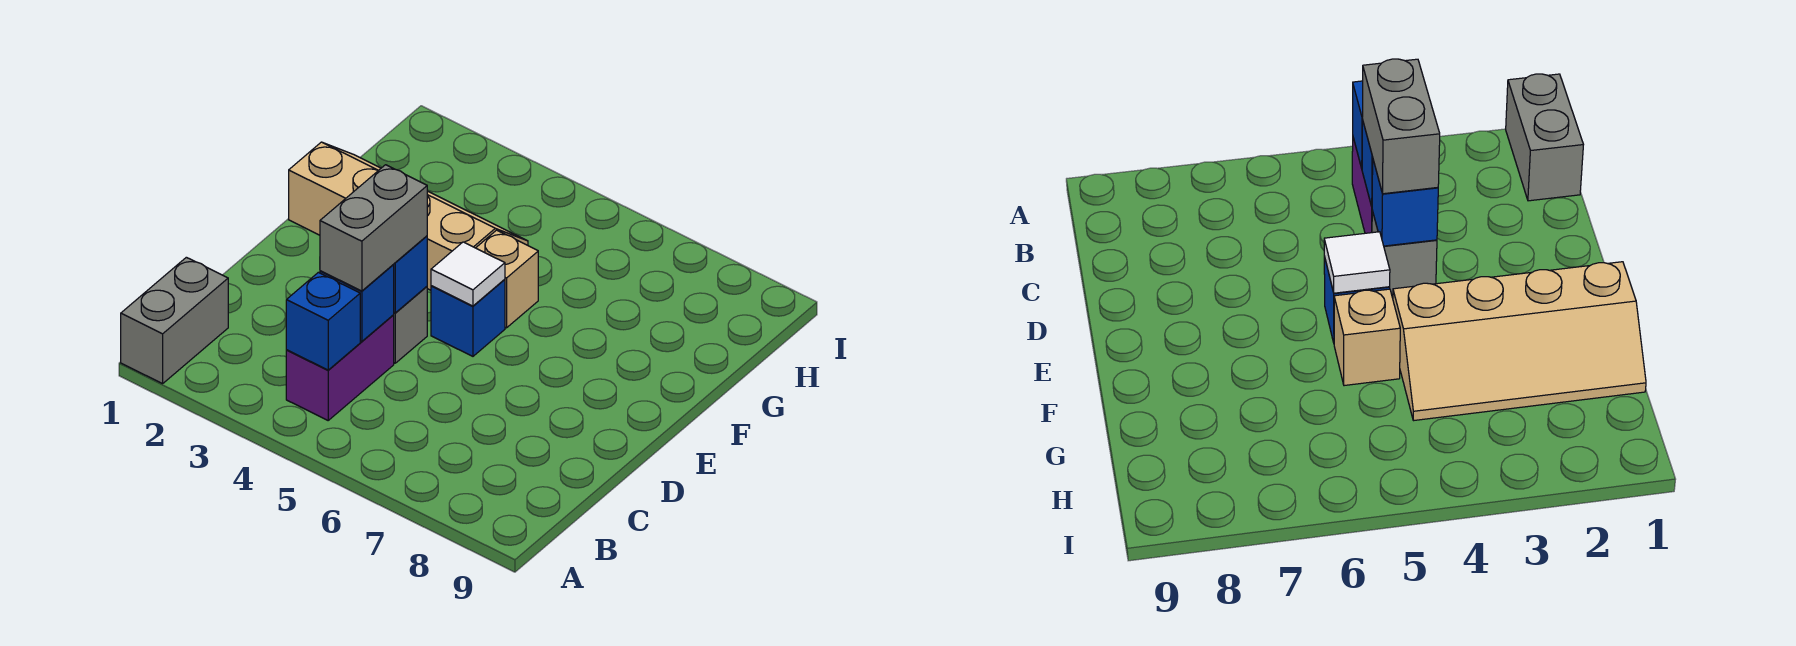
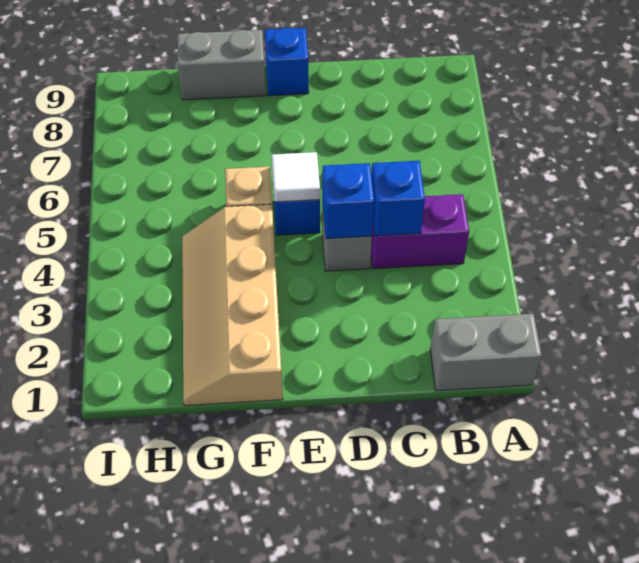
blue brick B4 level 2 -> blue brick E9 level 1
grey brick C4:D4 level 3 -> grey brick F9:G9 level 1

